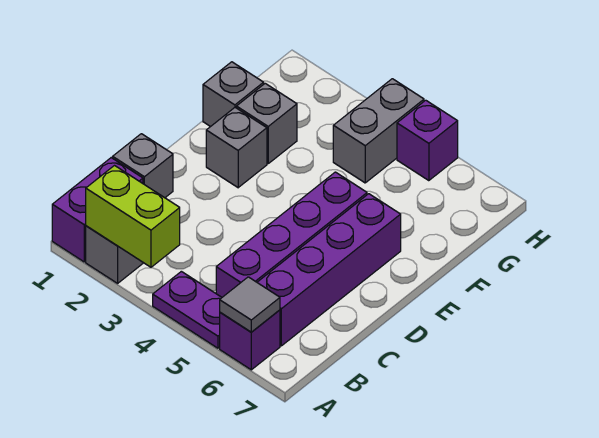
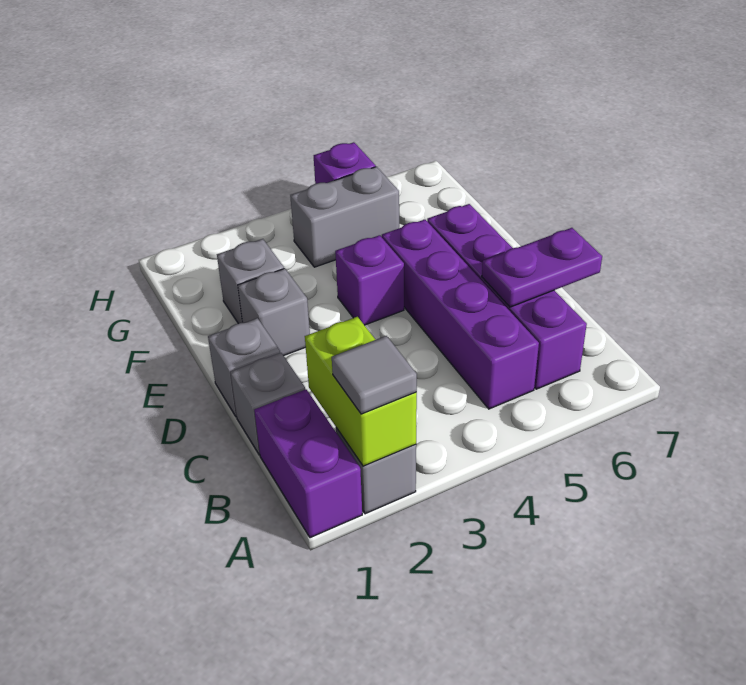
lime brick A2:A3 level 2 -> lime brick A2:B2 level 2
purple plate A4:A5 level 1 -> purple plate C6:C7 level 2
purple brick A6 level 1 -> purple brick E4 level 1
grey tile A6 level 2 -> grey tile A2 level 3
grey brick F1 level 1 -> grey brick D1 level 1
grey brick G4:H4 level 1 -> grey brick G4:G5 level 1

